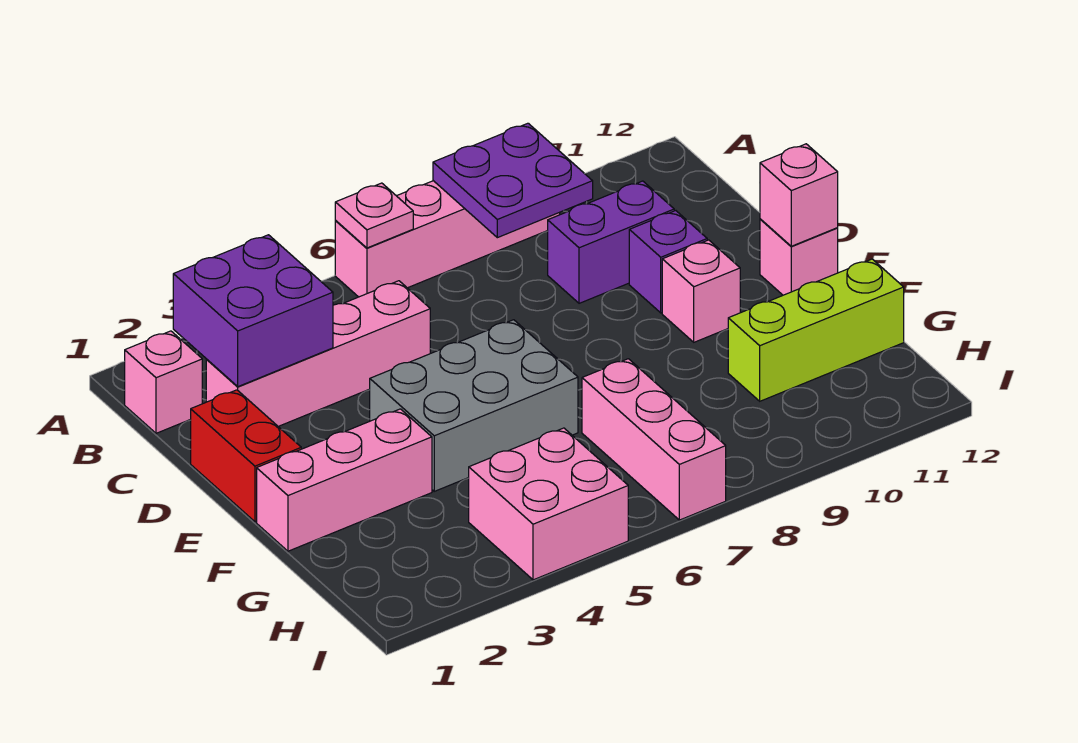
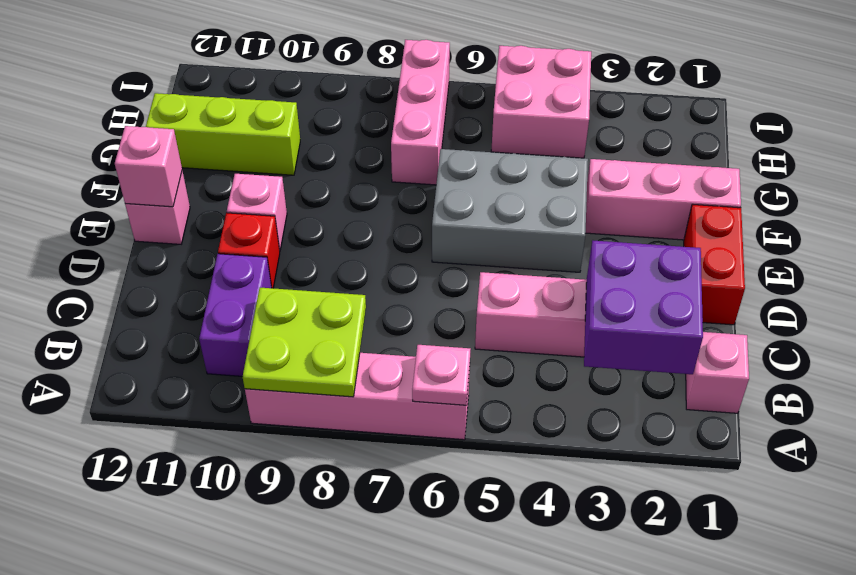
purple plate A8:B9 level 2 -> lime plate A8:B9 level 2
purple brick C9:C10 level 1 -> purple brick B10:C10 level 1
purple brick D10 level 1 -> red brick D10 level 1

